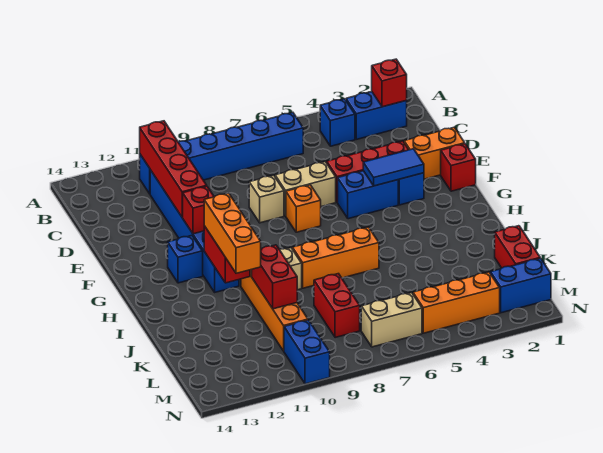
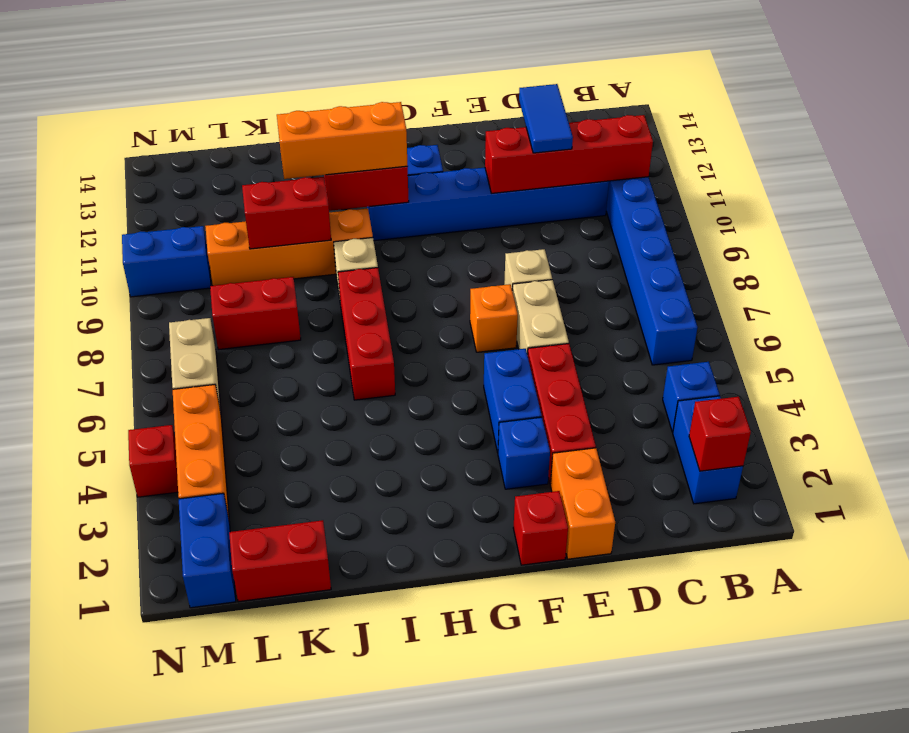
blue tile F3:F4 level 2 -> blue tile D11:D12 level 3
red brick F11 level 2 -> red brick N4 level 1
orange brick I6:I8 level 1 -> red brick I6:I8 level 1

